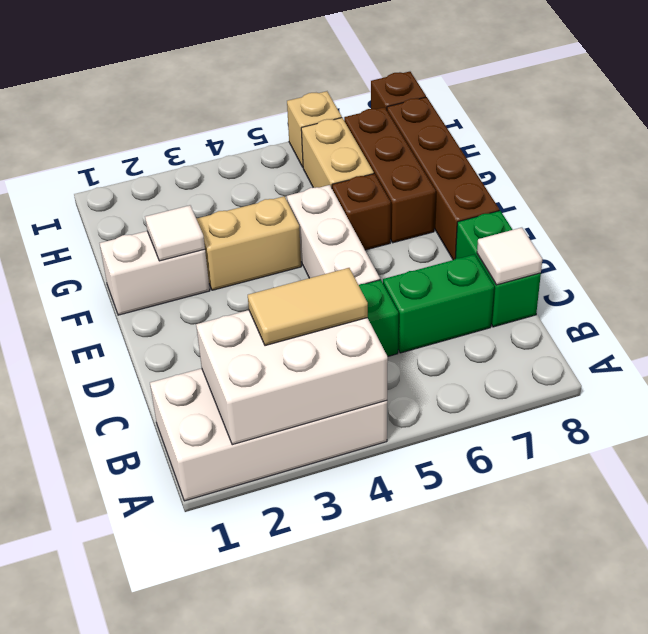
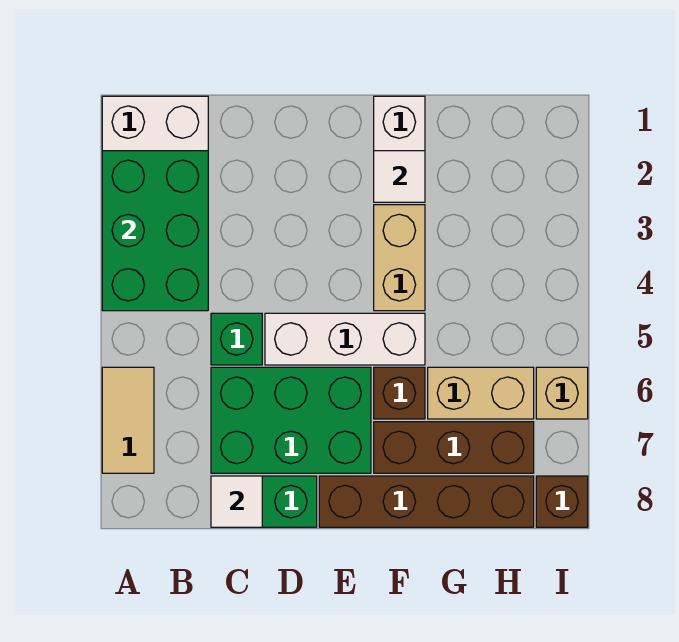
white brick A2:B4 level 2 -> green brick A2:B4 level 2
tan tile B3:B4 level 3 -> tan tile A6:A7 level 1
green brick C6:C7 level 1 -> green brick C6:E7 level 1

